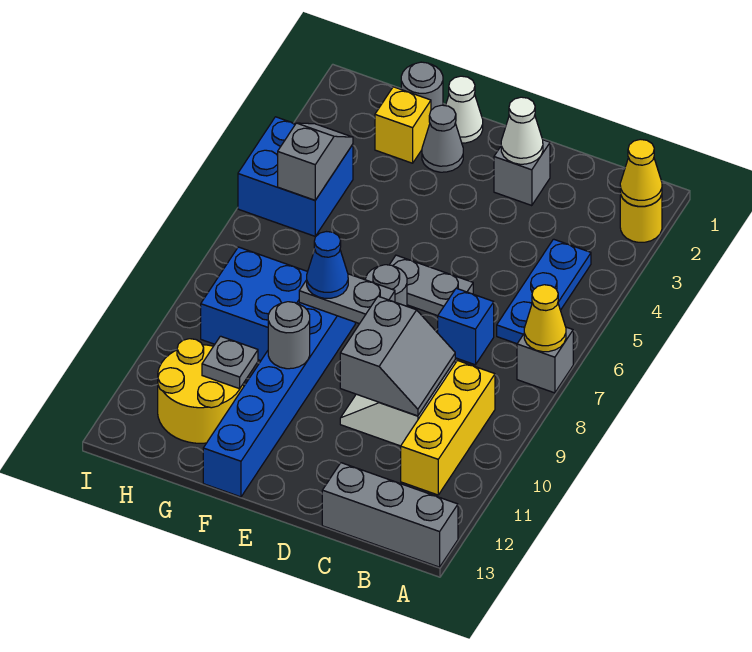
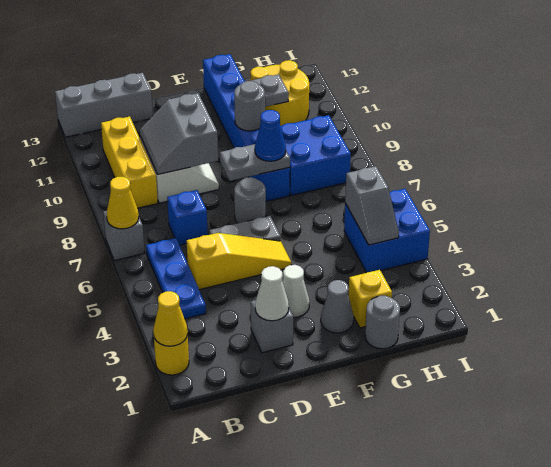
none -> yellow slope C5:E5 level 1 top C
white cone F1 level 1 -> white cone E3 level 1

